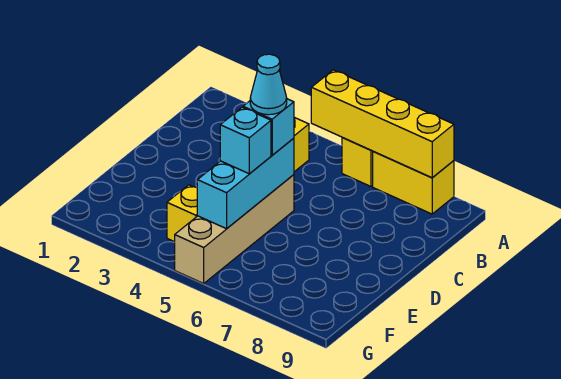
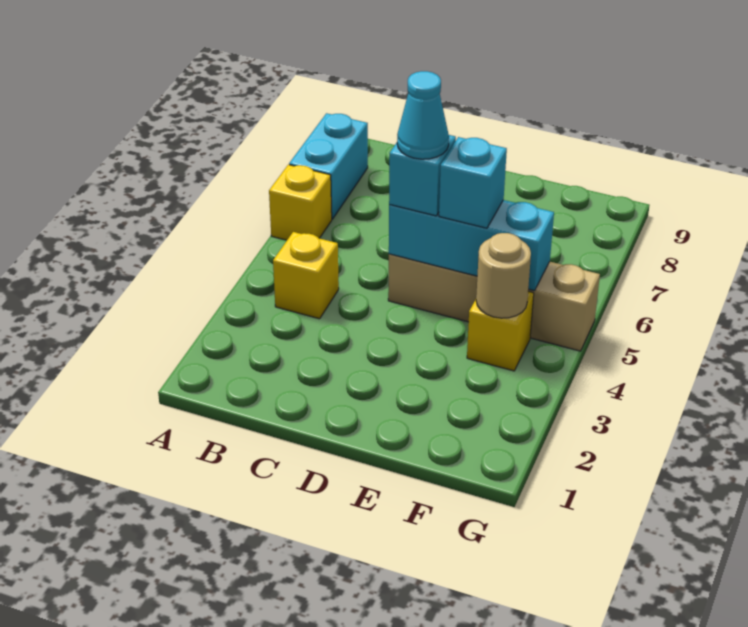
yellow brick A5:A8 level 2 -> none
yellow brick A7:A8 level 1 -> cyan brick A7:A8 level 1
none -> tan round brick F4 level 2

